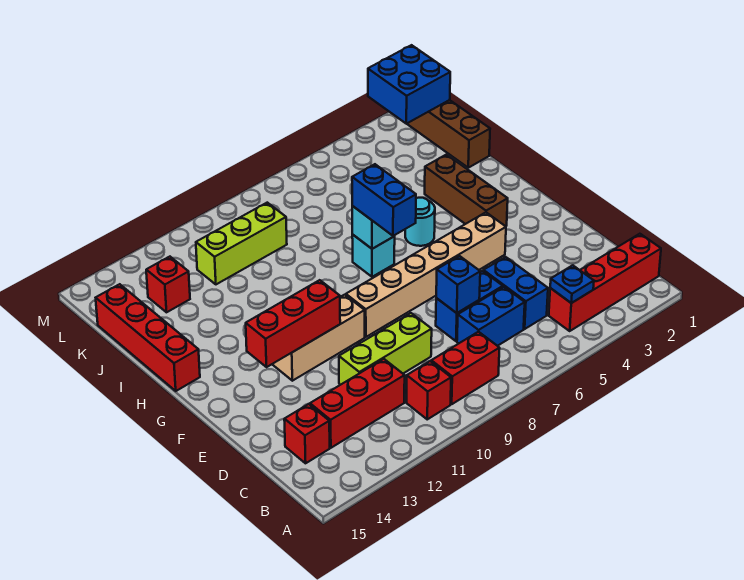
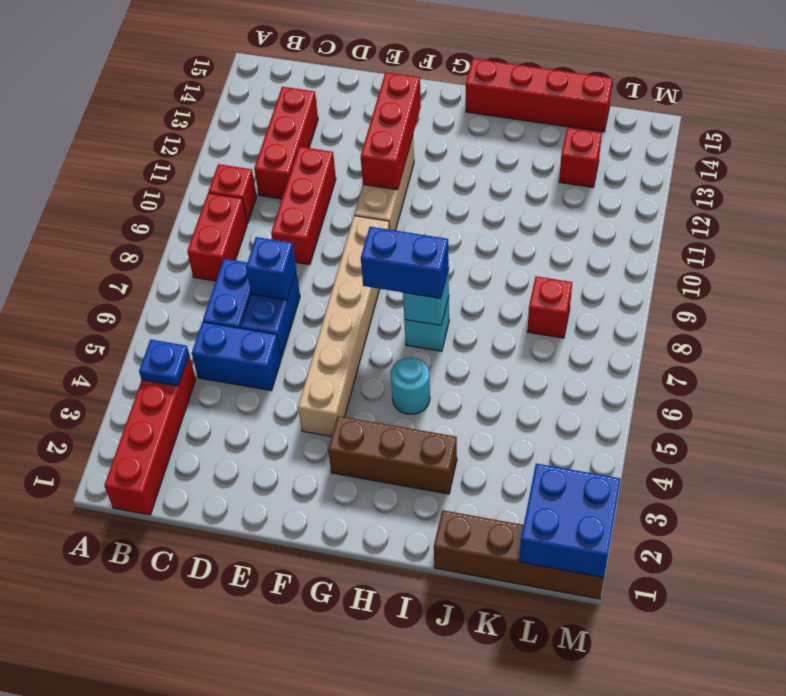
red brick C14 level 1 -> red brick K8 level 1
lime brick D9:D11 level 1 -> red brick D9:D11 level 1
lime brick K9:K11 level 1 -> none

